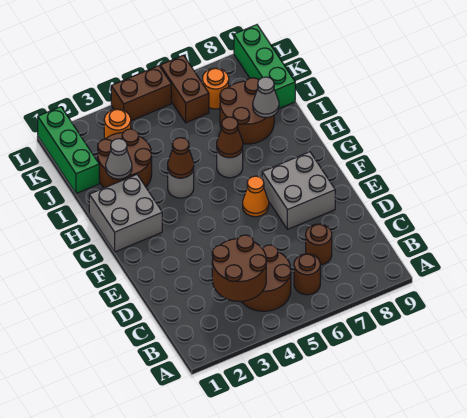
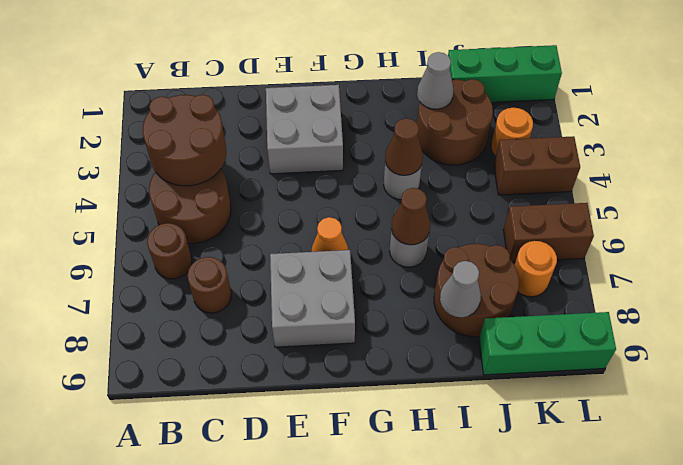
grey brick G1:H2 level 1 -> grey brick E2:F3 level 1
brown brick L4:L5 level 1 -> brown brick K4:L4 level 1

